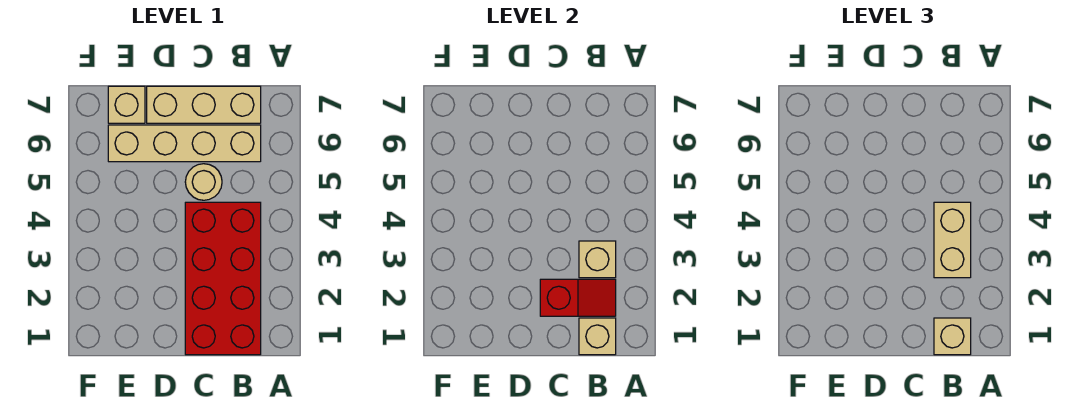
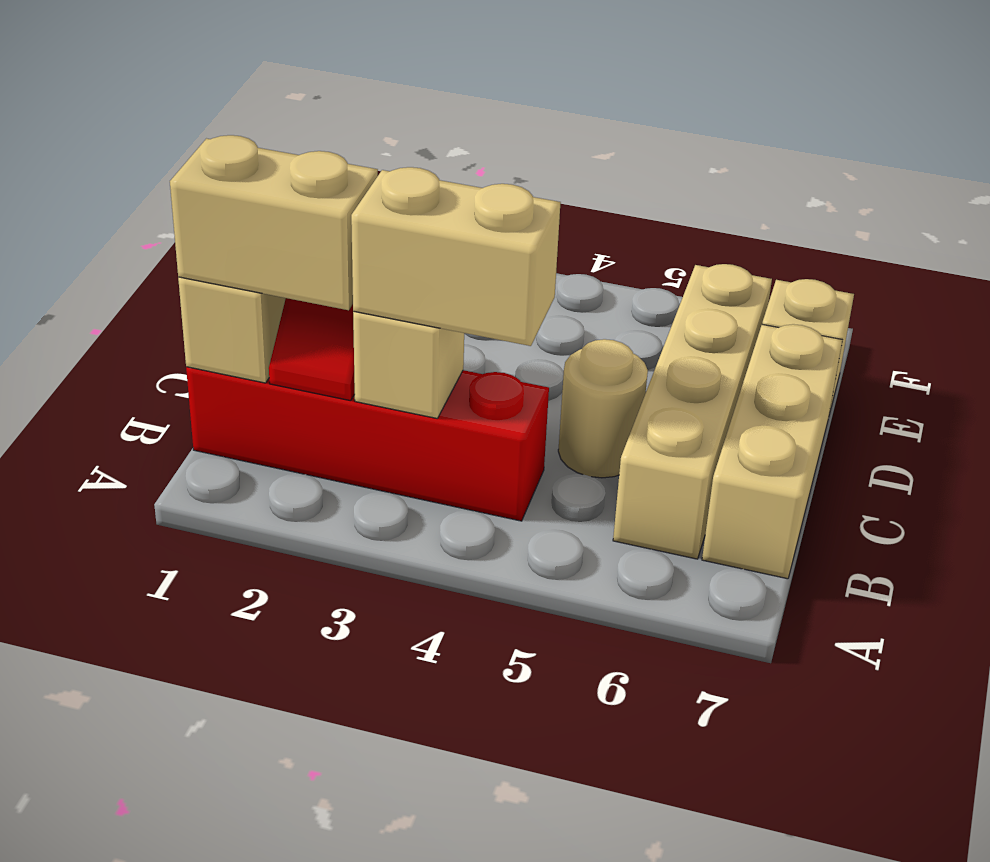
red brick B1:C4 level 1 -> red brick B1:B4 level 1
tan brick B1 level 3 -> tan brick B1:B2 level 3

